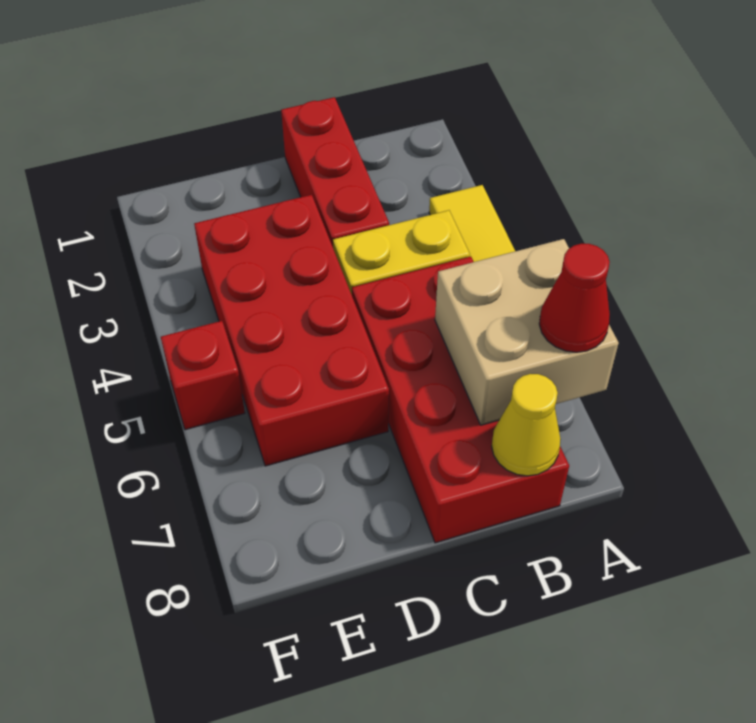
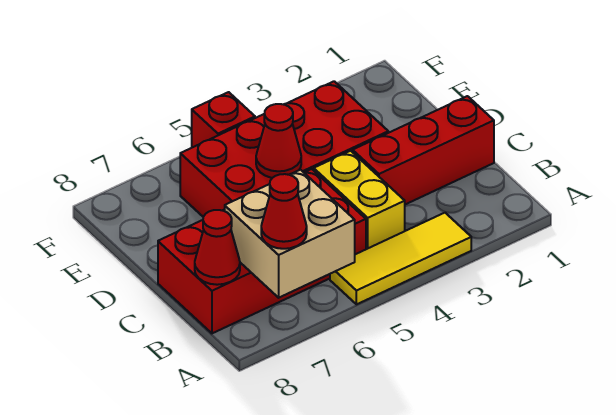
yellow cone B8 level 2 -> red cone B8 level 2
none -> red cone D5 level 2

